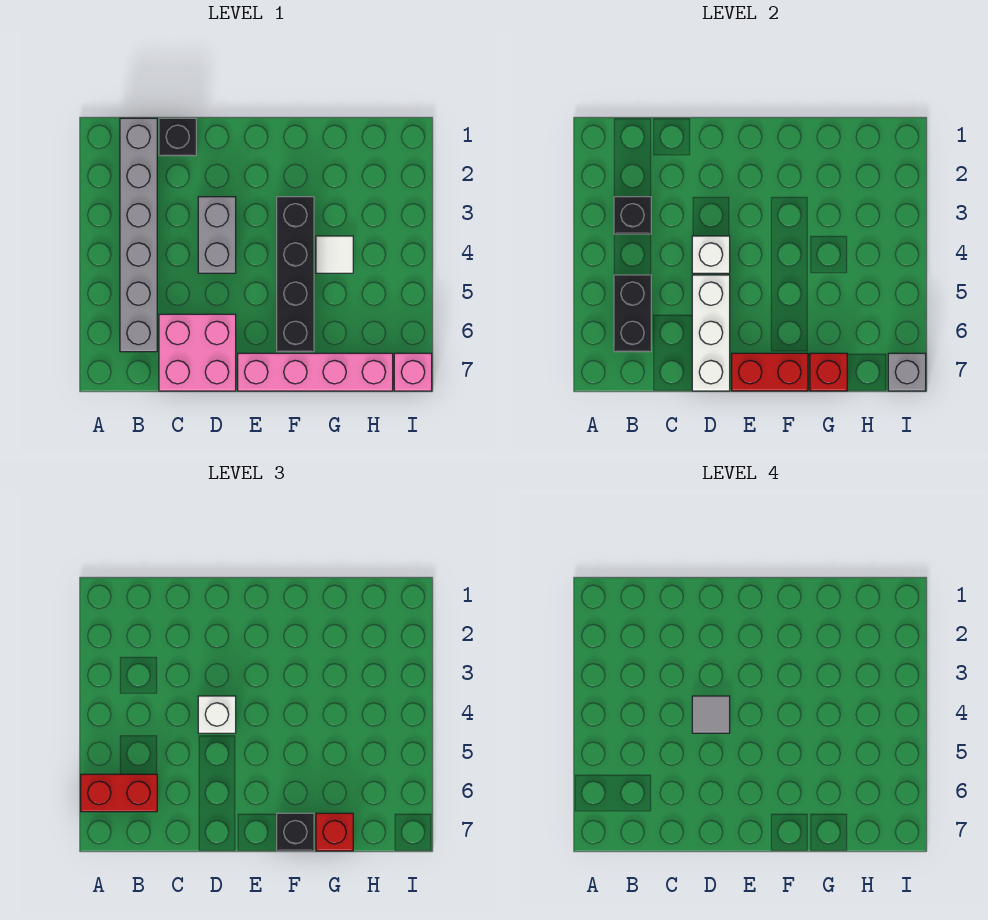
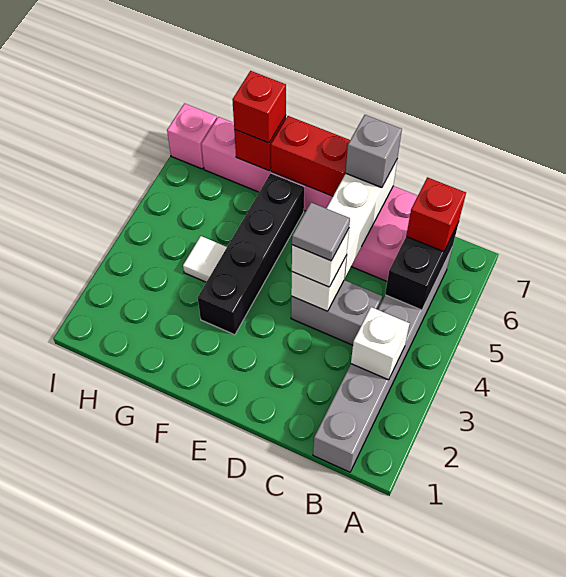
red brick A6:B6 level 3 -> red brick B6 level 3
black brick B3 level 2 -> white brick B3 level 2
black brick C1 level 1 -> none
grey brick D3:D4 level 1 -> grey brick C4:D4 level 1
black brick F7 level 3 -> none
grey brick I7 level 2 -> grey brick D7 level 3

